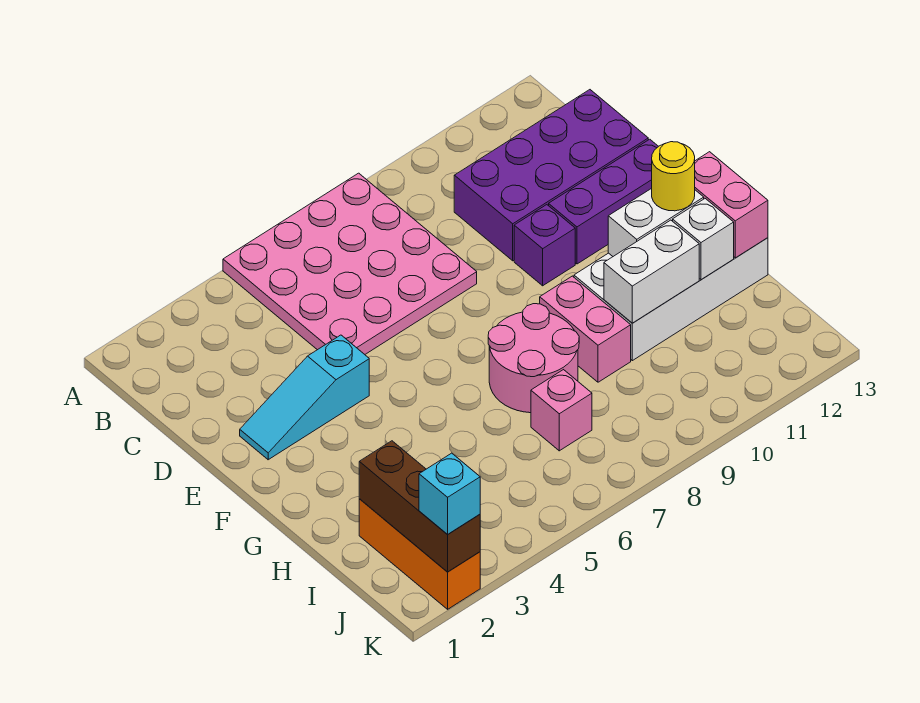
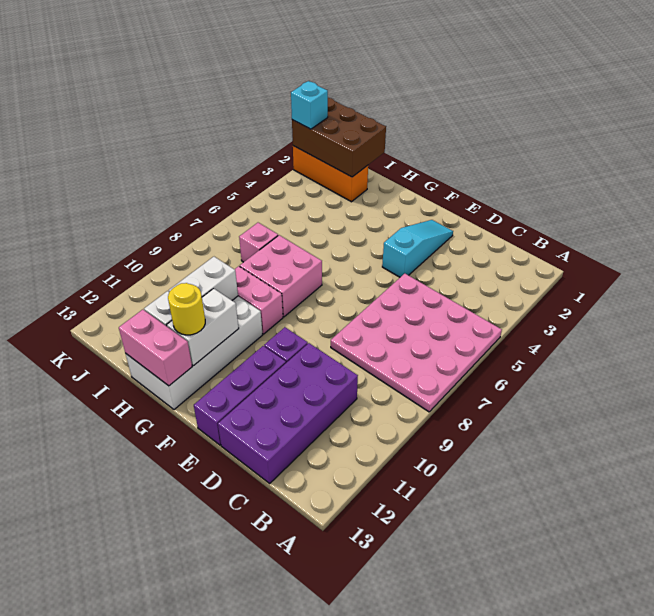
pink round brick G7:H8 level 1 -> pink brick G7:H8 level 1
brown brick I2:K2 level 2 -> brown brick I1:K2 level 2

